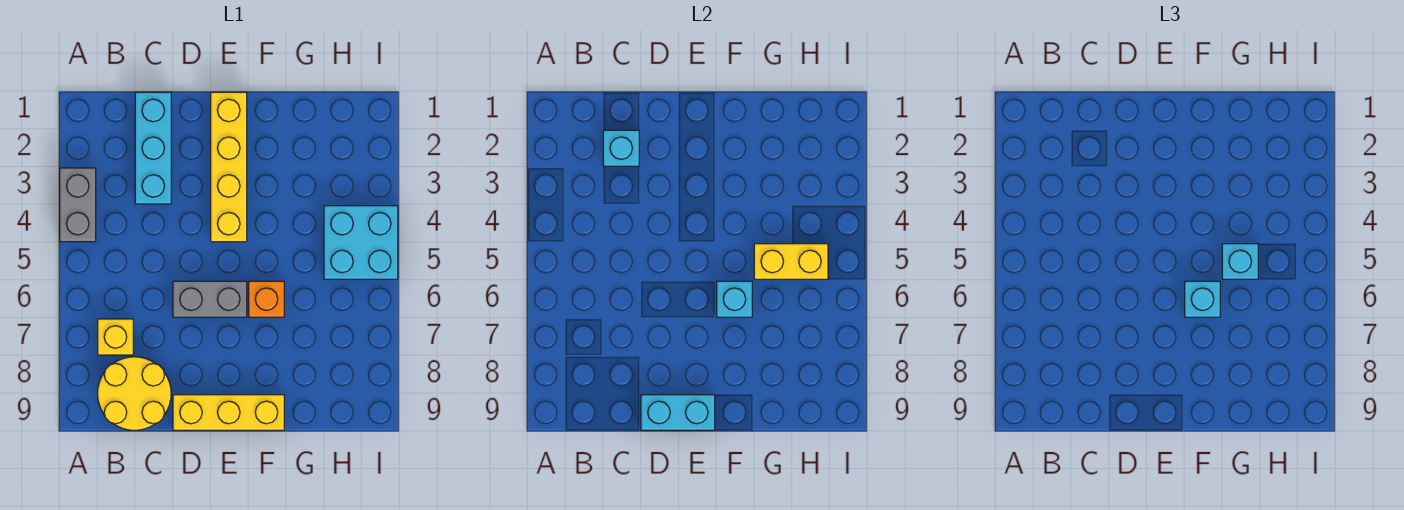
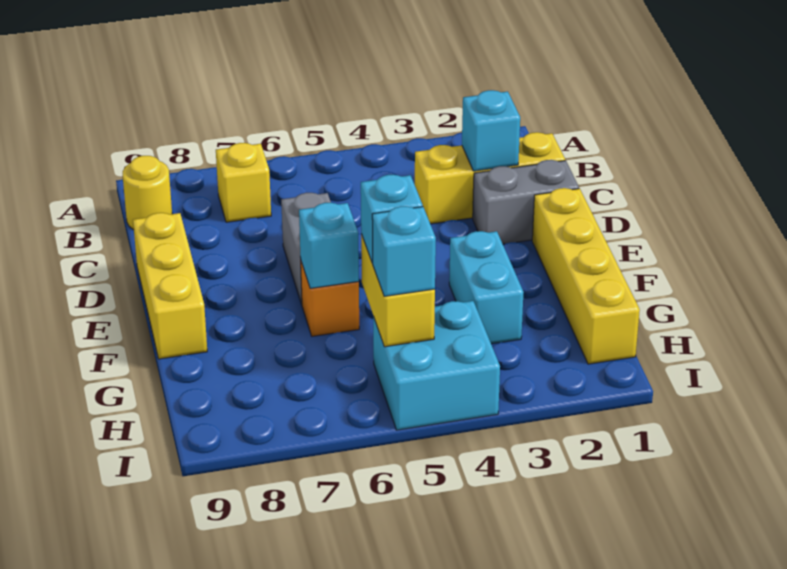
grey brick A3:A4 level 1 -> grey brick D1:D2 level 1
yellow round brick B8:C9 level 1 -> yellow round brick B9 level 1
cyan brick C1:C3 level 1 -> yellow brick C1:C3 level 1
cyan brick D9:E9 level 2 -> cyan brick F3:G3 level 1
yellow brick E1:E4 level 1 -> yellow brick E1:H1 level 1
cyan brick F6 level 3 -> cyan brick H5 level 3

